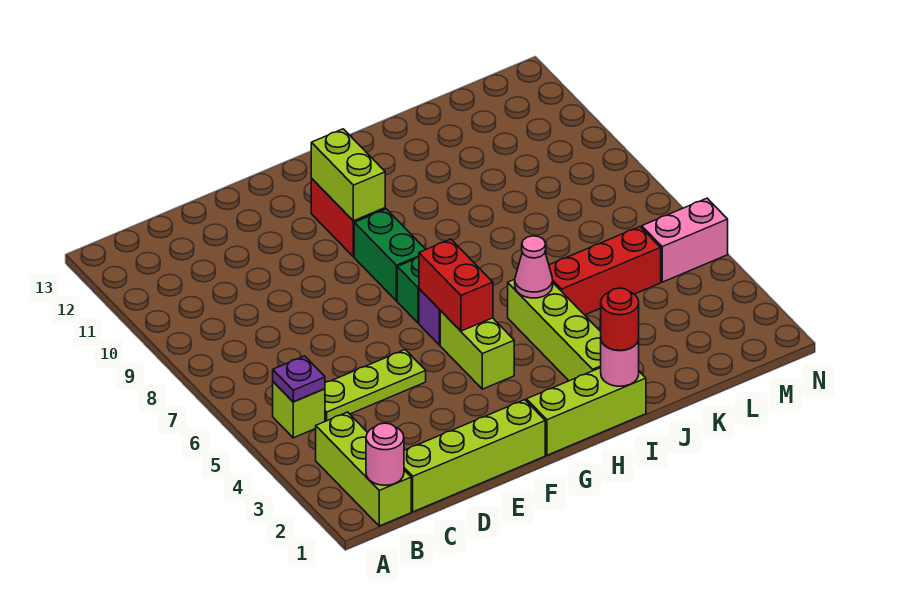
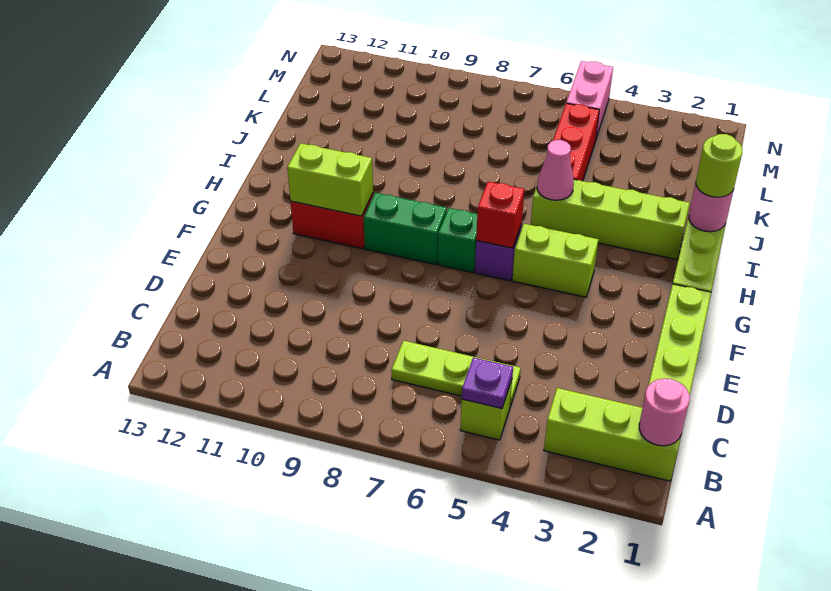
lime plate C5:E5 level 1 -> lime plate C5:C7 level 1
red brick G5:G6 level 2 -> red brick G6 level 2
red round brick I1 level 3 -> lime round brick I1 level 3

